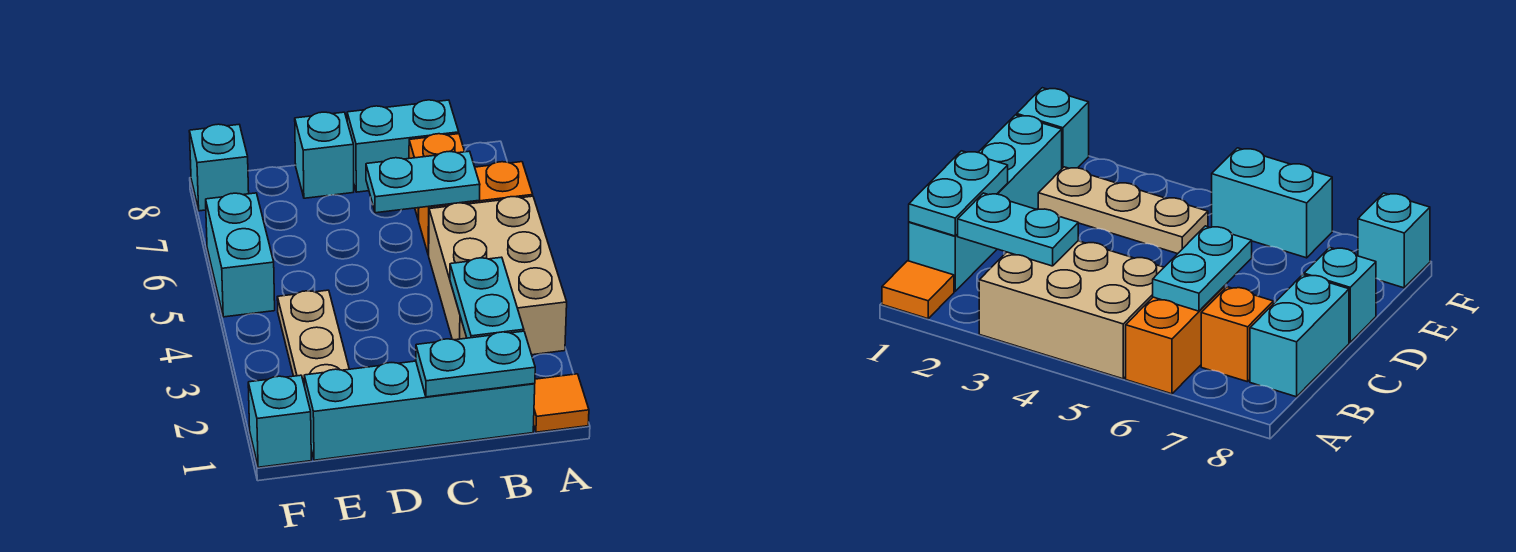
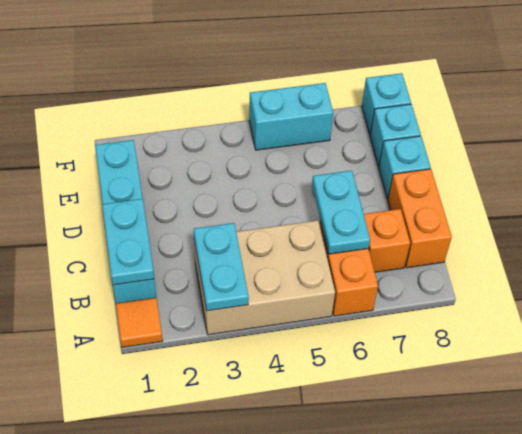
cyan plate B2:B3 level 2 -> cyan plate A3:B3 level 2
cyan brick B8:C8 level 1 -> orange brick B8:C8 level 1
tan plate E2:E4 level 1 -> none
cyan brick F1 level 1 -> cyan brick E8 level 1

